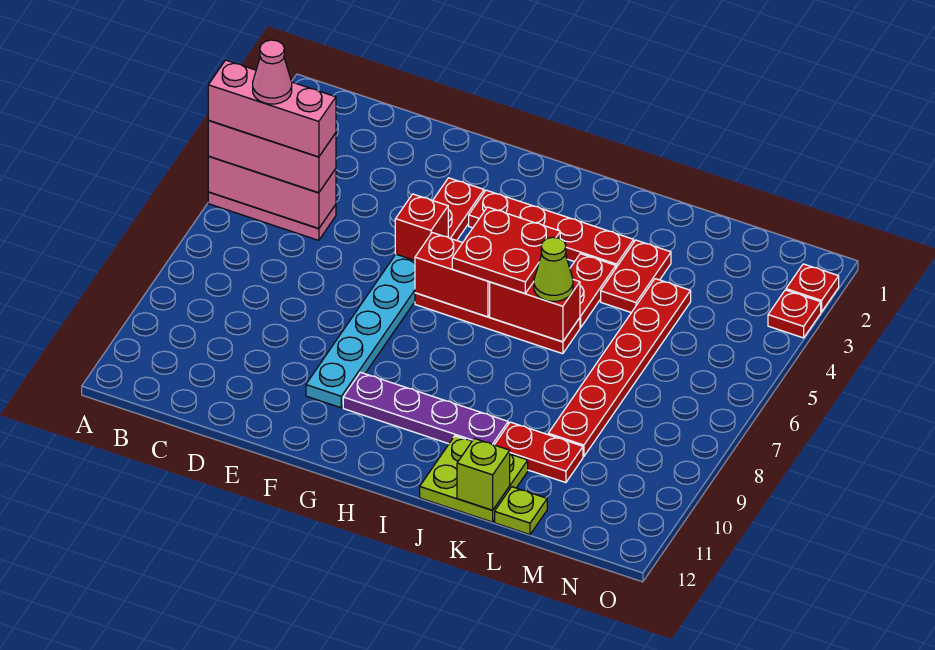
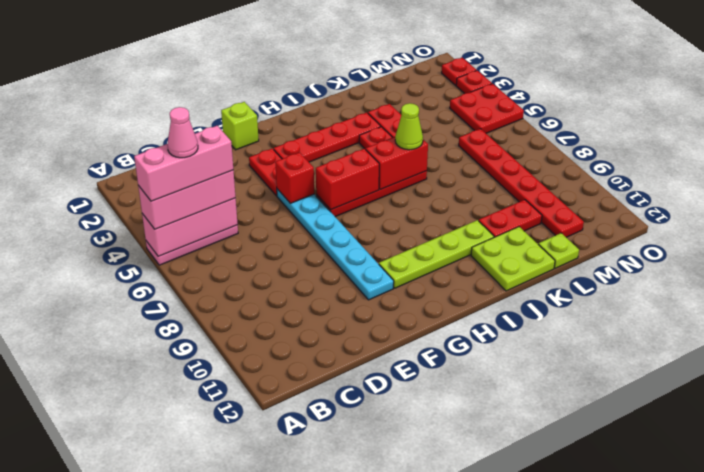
purple plate G10:J10 level 1 -> lime plate G10:J10 level 1
red plate H5:I6 level 3 -> red plate N4:O5 level 1
lime brick K12 level 2 -> lime brick F1 level 1
red plate L4:L9 level 1 -> red plate M6:M11 level 1

